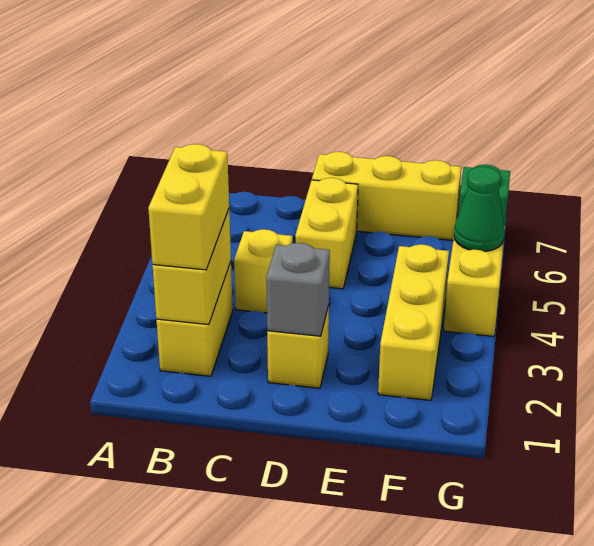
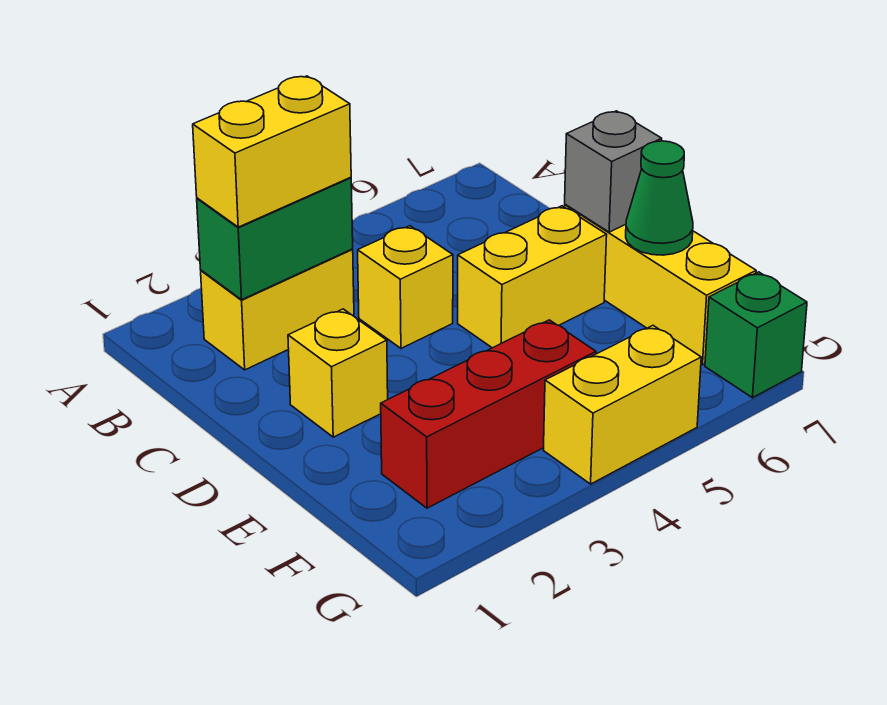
yellow brick B2:B3 level 2 -> green brick B2:B3 level 2
grey brick D2 level 2 -> grey brick D7 level 2
yellow brick F2:F4 level 1 -> red brick F2:F4 level 1
green cone G5 level 2 -> green cone E7 level 2

